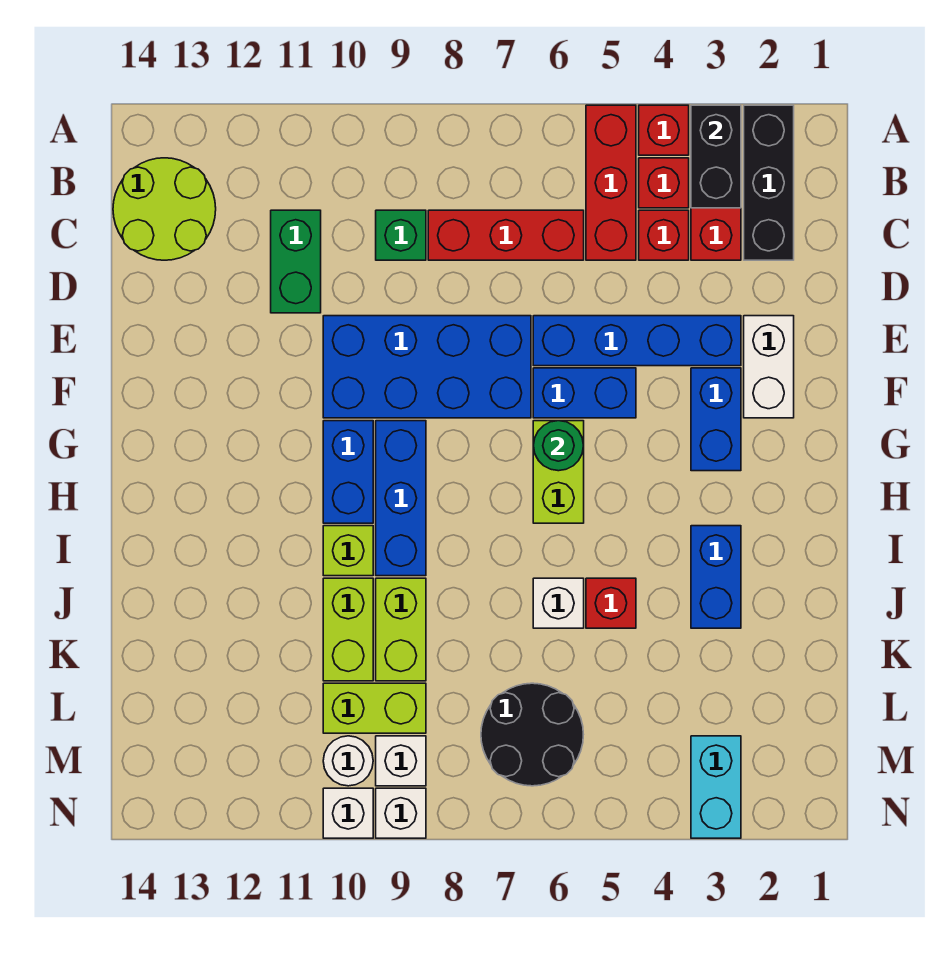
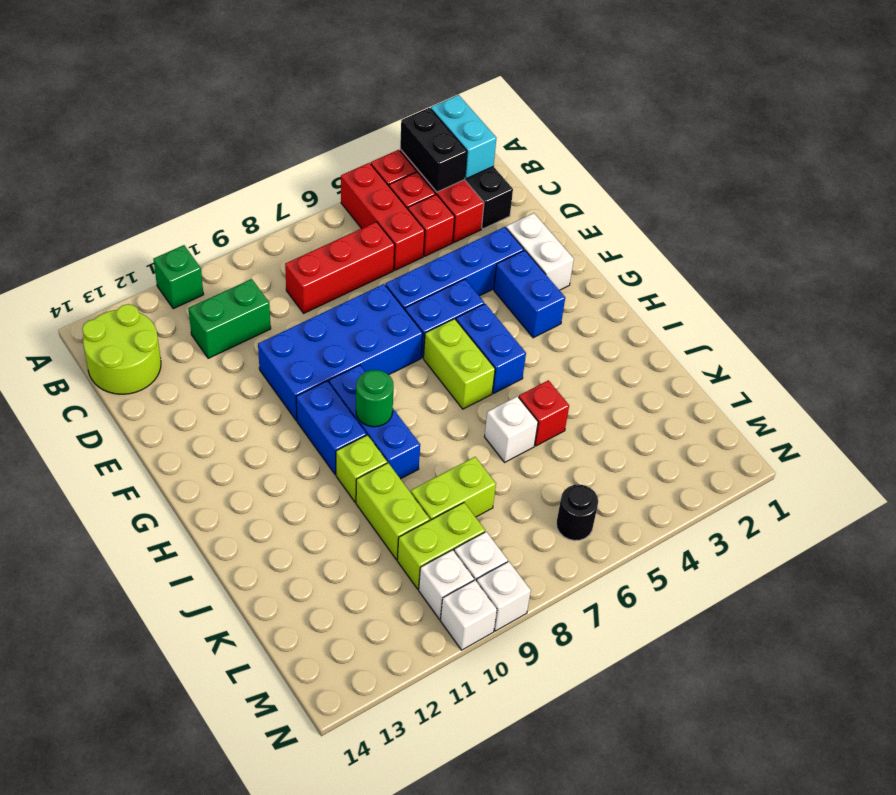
green brick C9 level 1 -> green brick A11 level 1
green brick C11:D11 level 1 -> green brick C10:C11 level 1
green round brick G6 level 2 -> green round brick H9 level 2
blue brick I3:J3 level 1 -> blue brick G5:H5 level 1
lime brick J9:K9 level 1 -> lime brick K8:K9 level 1
black round brick L6:M7 level 1 -> black round brick M6 level 1
cyan brick M3:N3 level 1 -> cyan brick A2:B2 level 2
white round brick M10 level 1 -> white brick M10 level 1

